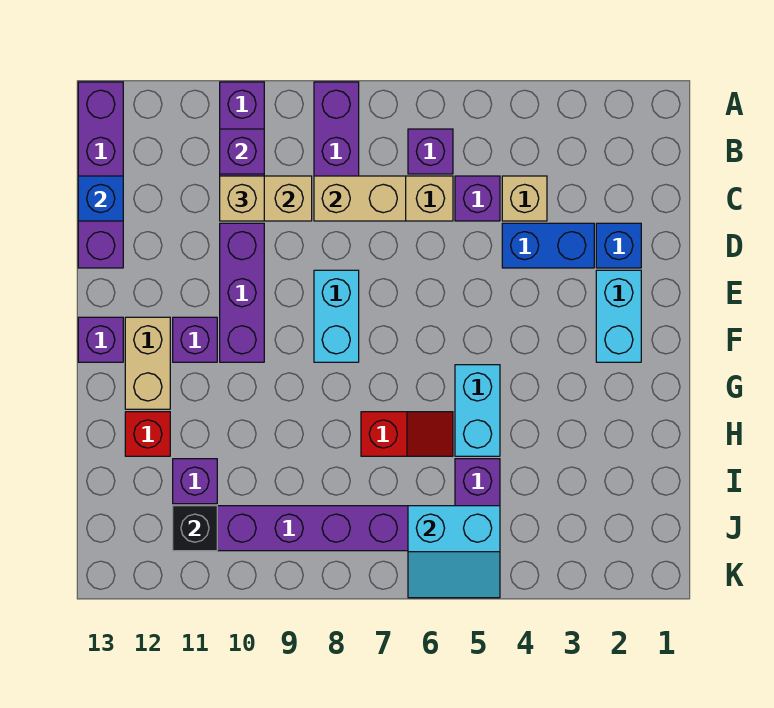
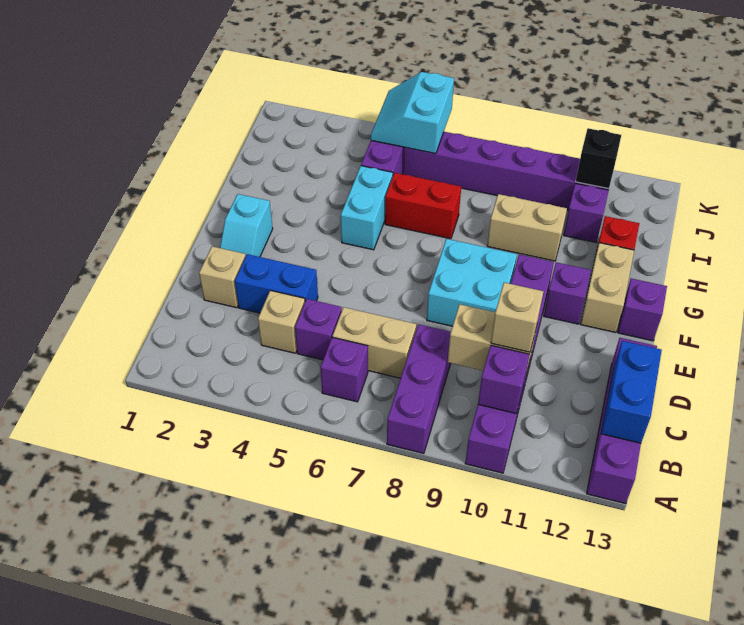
tan brick C7:C8 level 2 -> tan brick H9:H10 level 1
blue brick C13 level 2 -> blue brick B13:C13 level 2
blue brick D2 level 1 -> tan brick D2 level 1
cyan brick E2:F2 level 1 -> cyan slope E2:F2 level 1 top F
cyan brick E8:F8 level 1 -> cyan brick E8:F9 level 1
red slope H6:H7 level 1 top 7 -> red brick H6:H7 level 1
cyan slope J5:K6 level 2 top J -> cyan slope J5:K6 level 2 top 6

